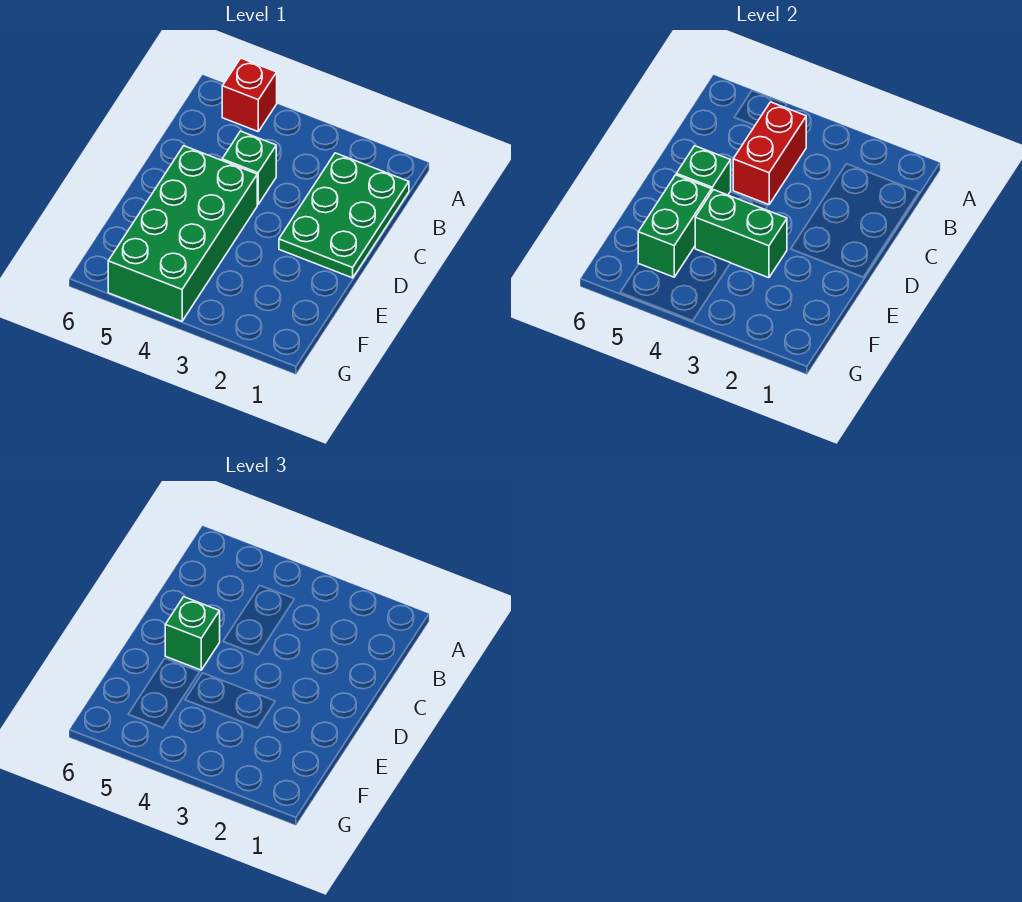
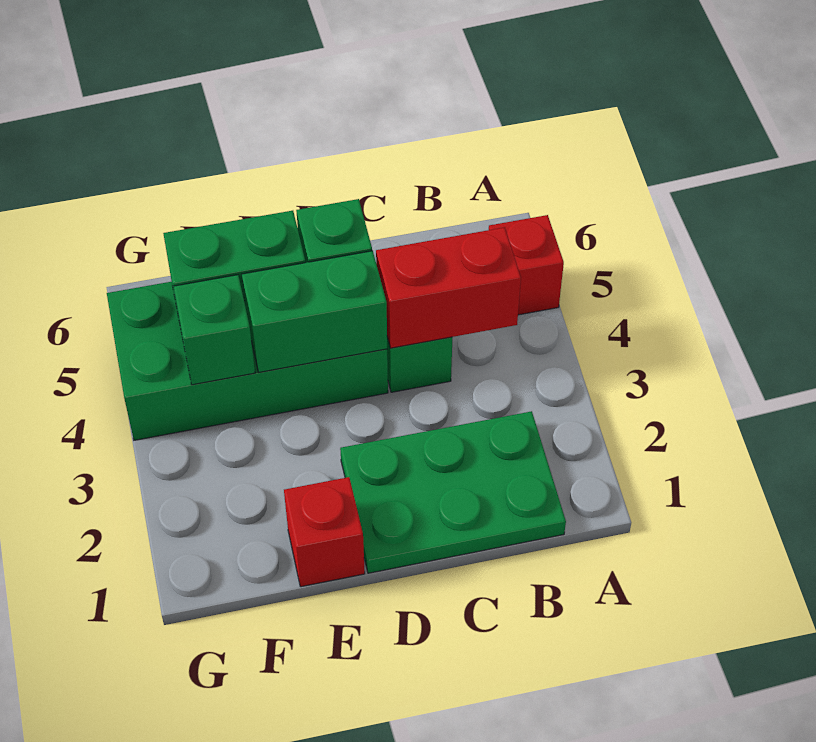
green brick D5 level 3 -> green brick F4 level 2
none -> red brick E1 level 1
green brick E3:E4 level 2 -> green brick D4:E4 level 2

